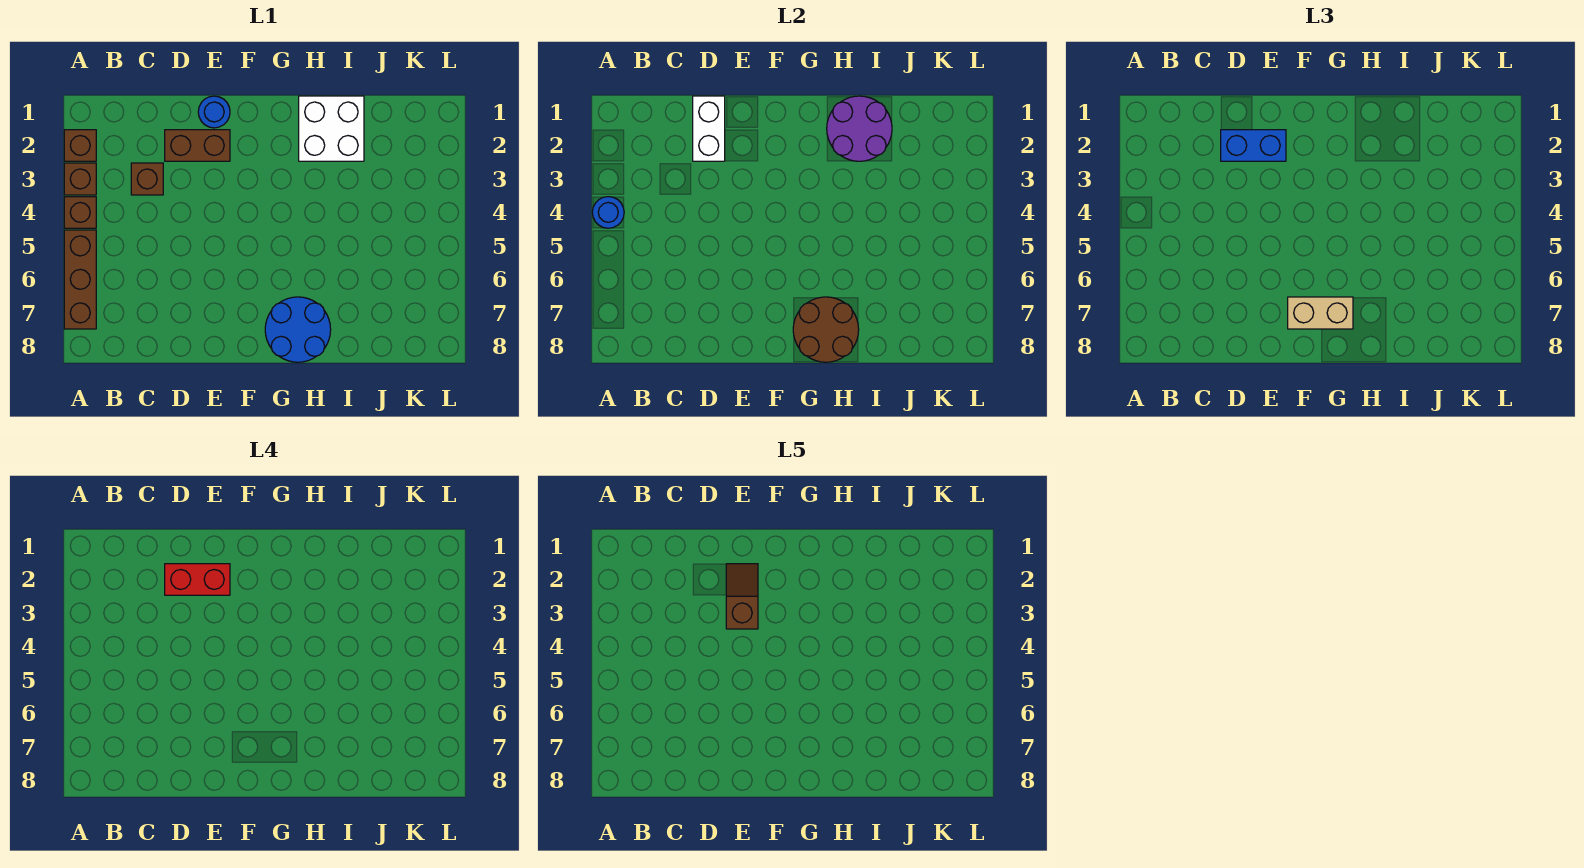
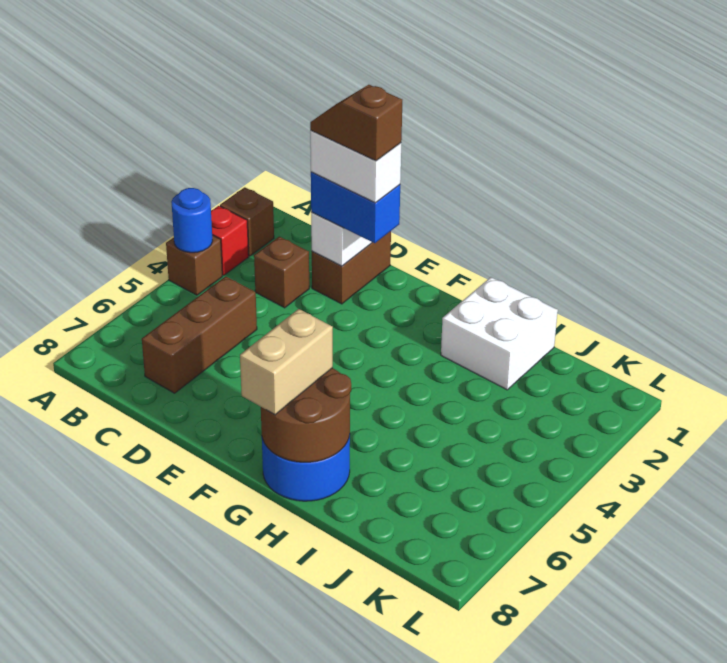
brown brick A3 level 1 -> red brick A3 level 1
brown brick A5:A7 level 1 -> brown brick C5:C7 level 1
brown brick D2:E2 level 1 -> brown brick D1:D2 level 1
red brick D2:E2 level 4 -> white brick D2:E2 level 4
blue round brick E1 level 1 -> none
brown slope E2:E3 level 5 top 3 -> brown slope D2:E2 level 5 top E
tan brick F7:G7 level 3 -> tan brick G7:G8 level 3
purple round brick H1:I2 level 2 -> none

